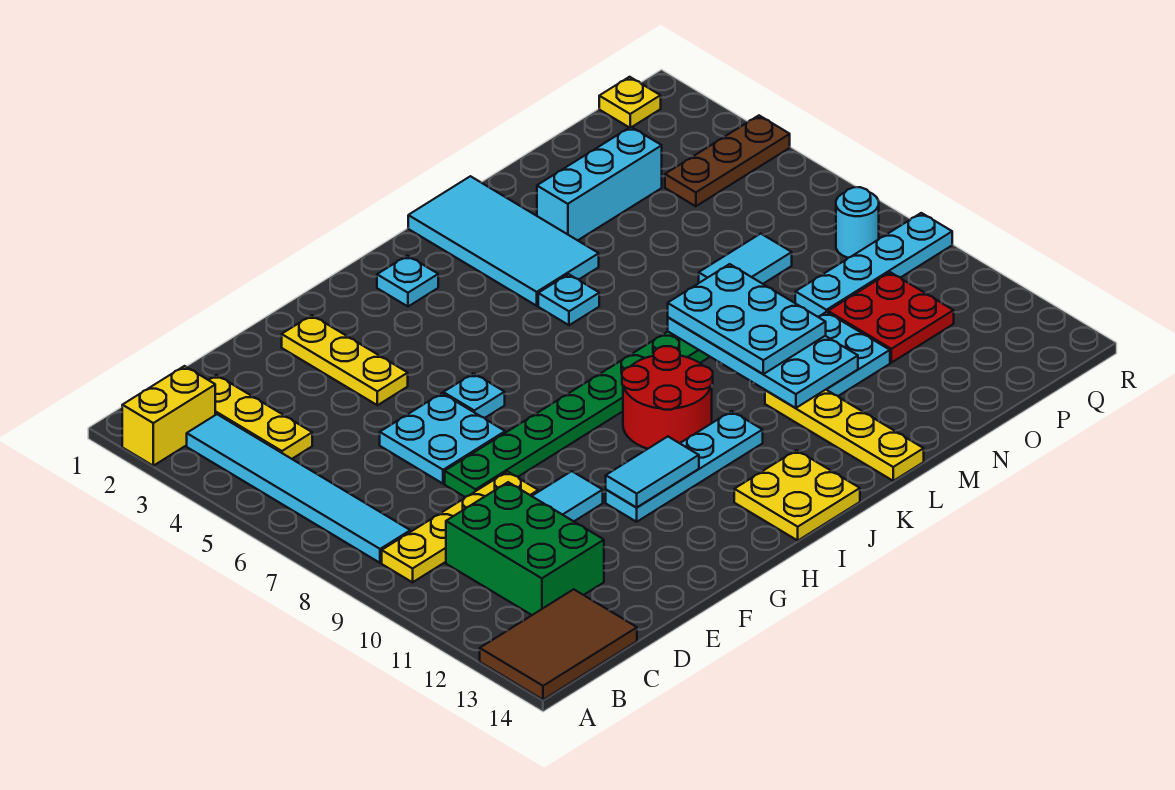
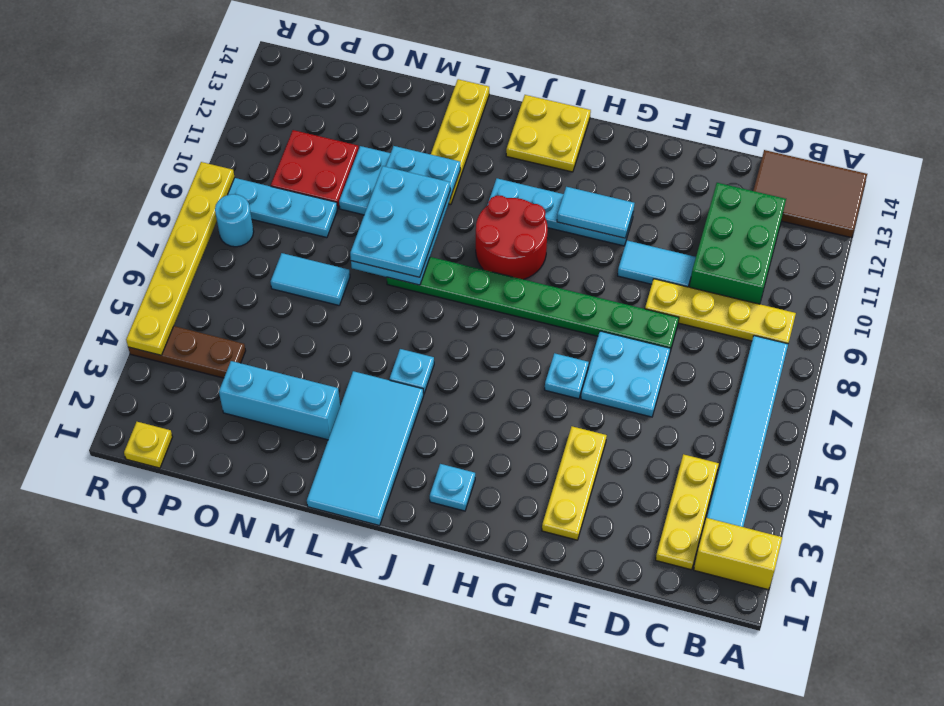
none -> yellow plate R4:R9 level 2

